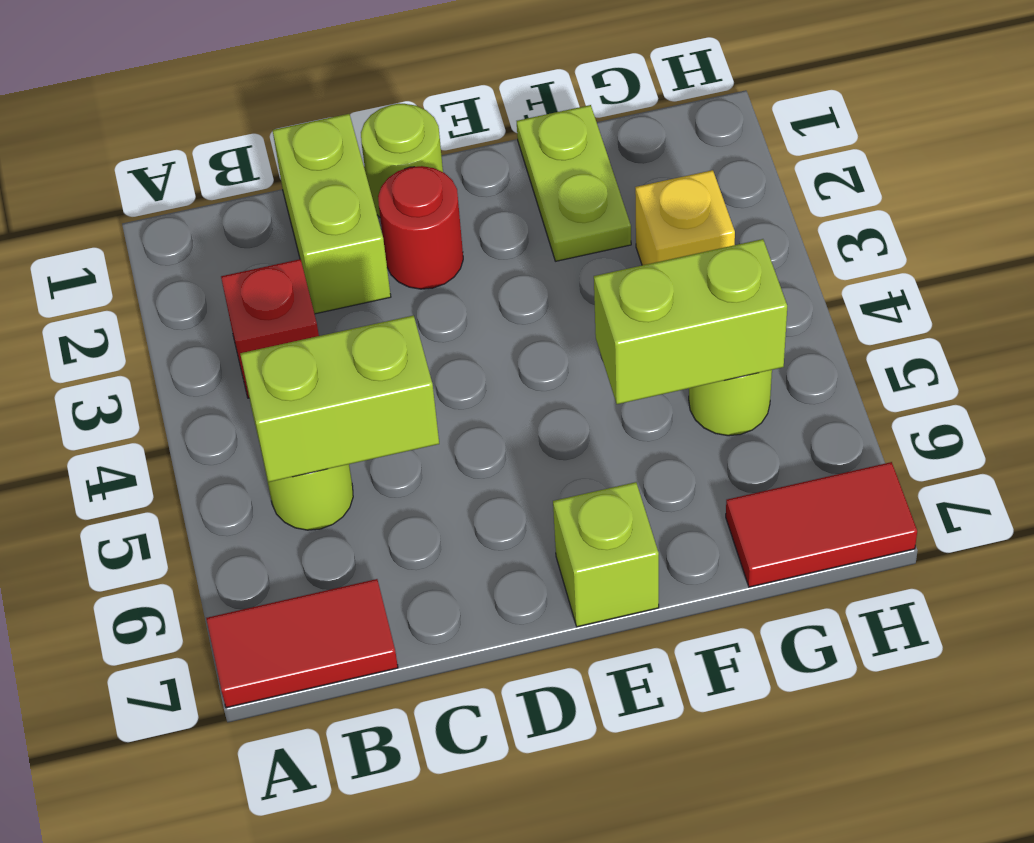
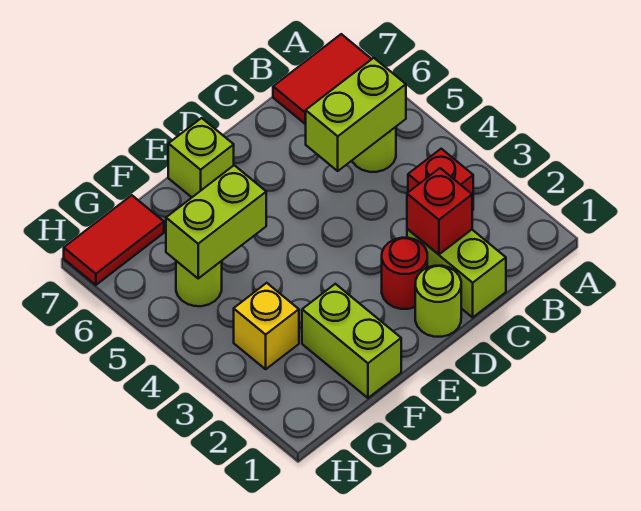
none -> red brick C2 level 2
lime plate F1:F2 level 1 -> lime brick F1:F2 level 1

